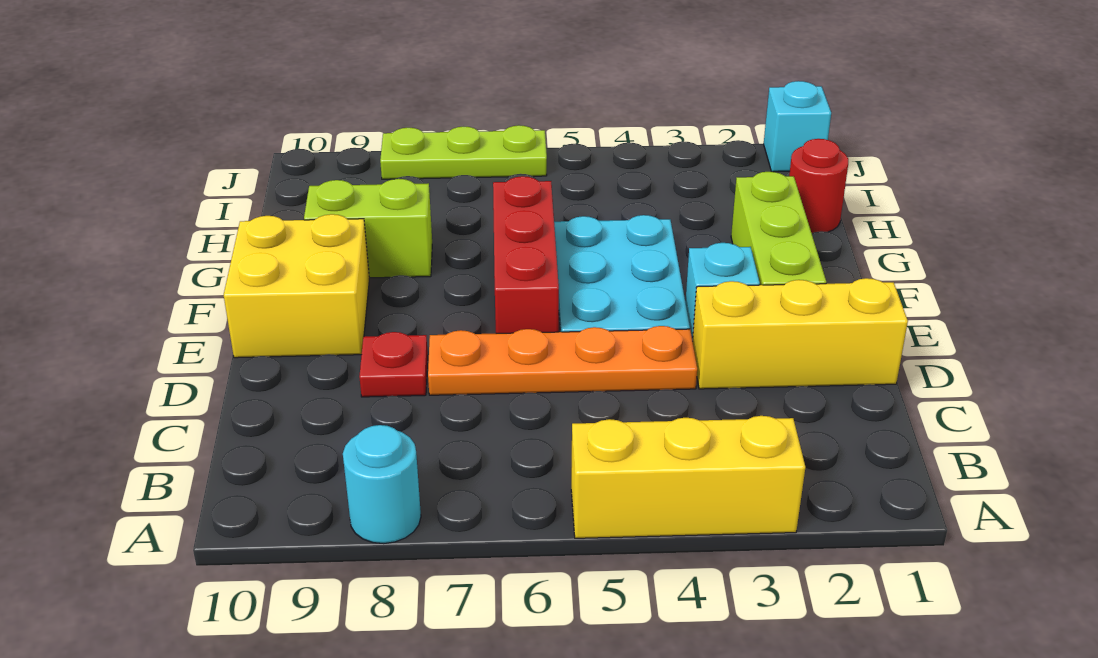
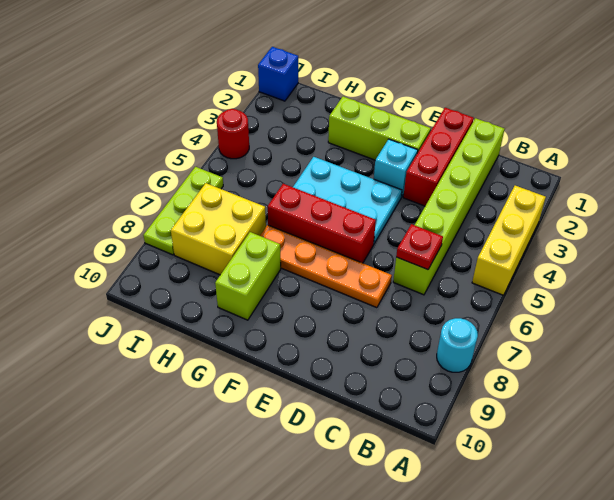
none -> lime brick C1:C6 level 1
yellow brick D1:D3 level 1 -> red brick D1:D3 level 1
orange plate D4:D7 level 1 -> orange plate D7:G7 level 1
red plate D8 level 1 -> red plate C6 level 2
yellow brick E9:F10 level 1 -> yellow brick H7:I8 level 1
red round brick H1 level 1 -> red round brick J4 level 1
cyan brick J1 level 1 -> blue brick J1 level 1

